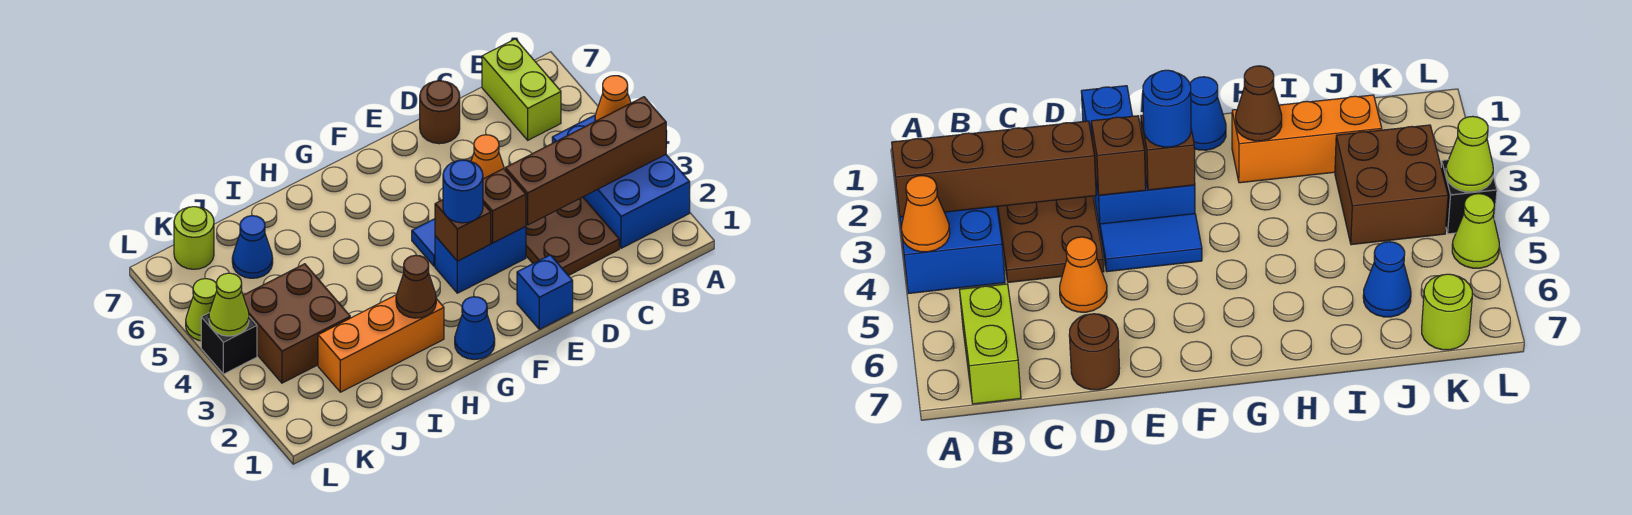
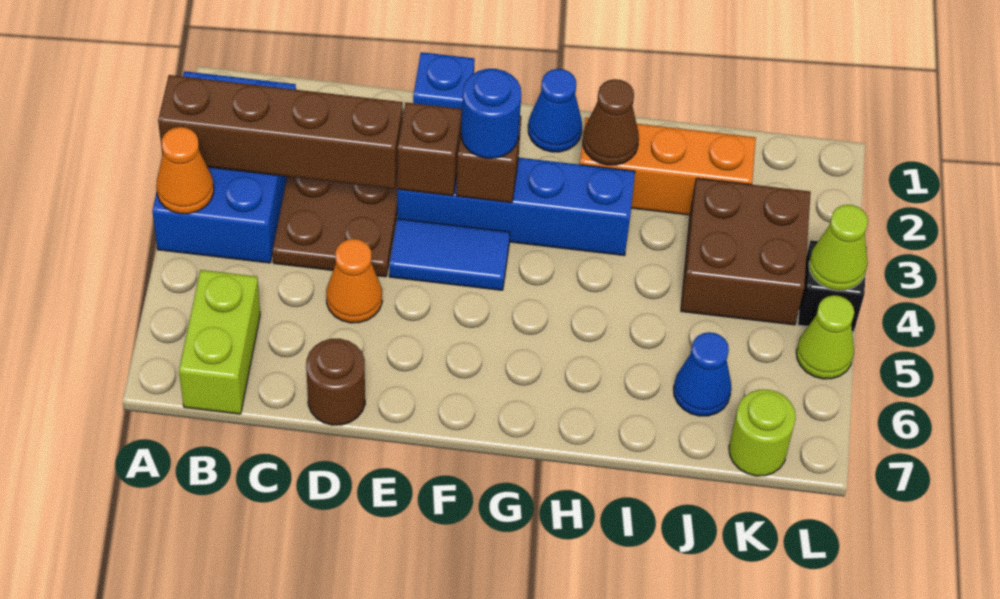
blue brick E3:F3 level 1 -> blue brick E3:H3 level 1

